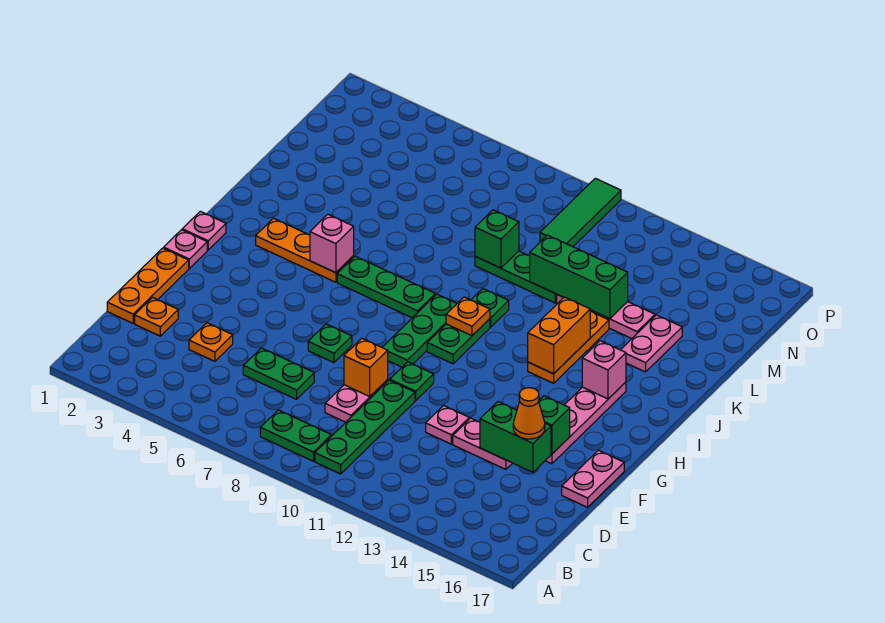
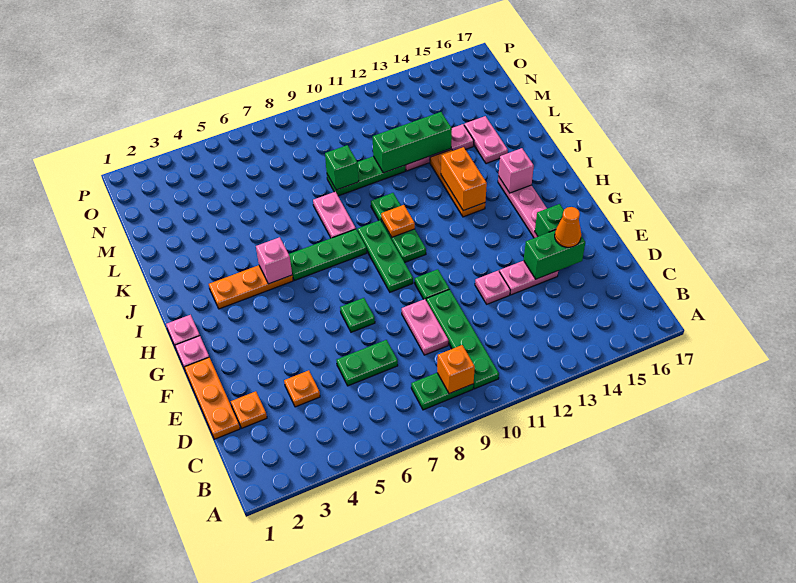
orange brick E9 level 2 -> orange brick B9 level 2
pink plate E17:F17 level 1 -> pink plate J8:K8 level 1
green tile N10:P10 level 1 -> none

